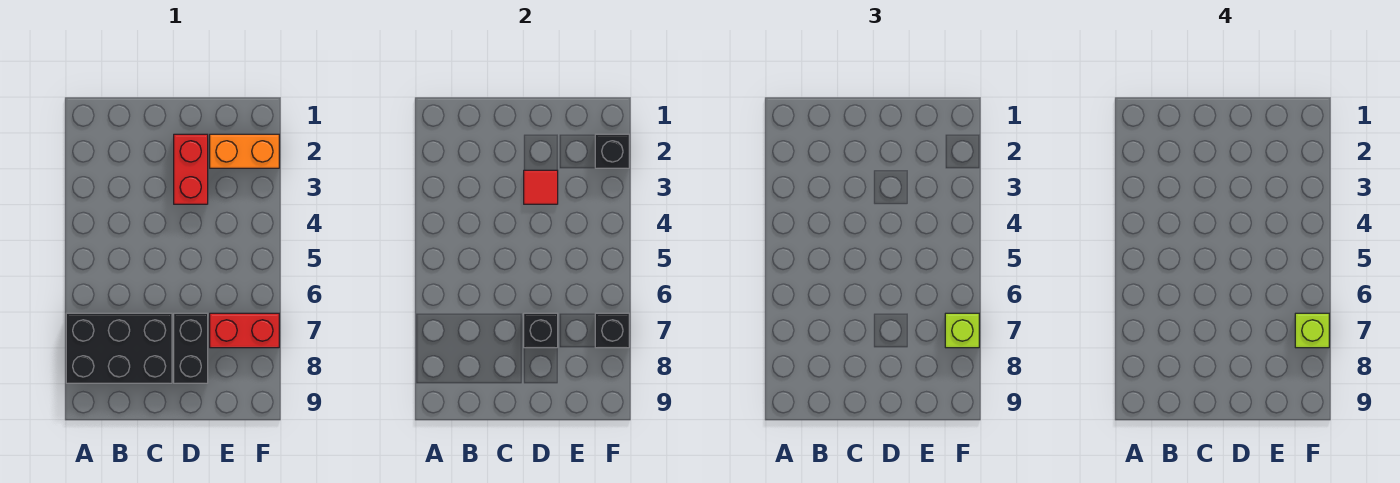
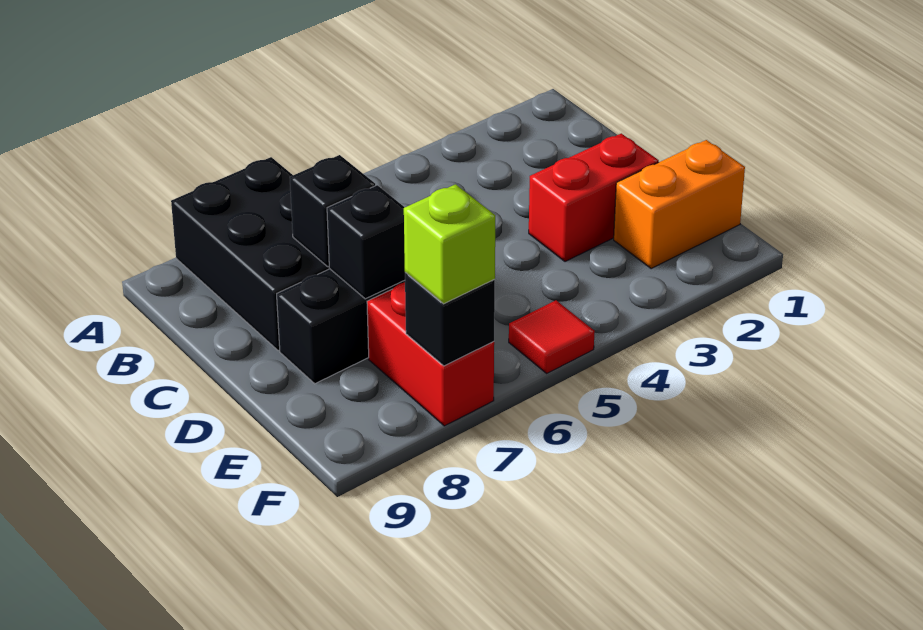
red tile D3 level 2 -> red tile F5 level 1
orange brick E2:F2 level 1 -> orange brick E1:E2 level 1
black brick F2 level 2 -> black brick C7 level 2
lime brick F7 level 4 -> none

